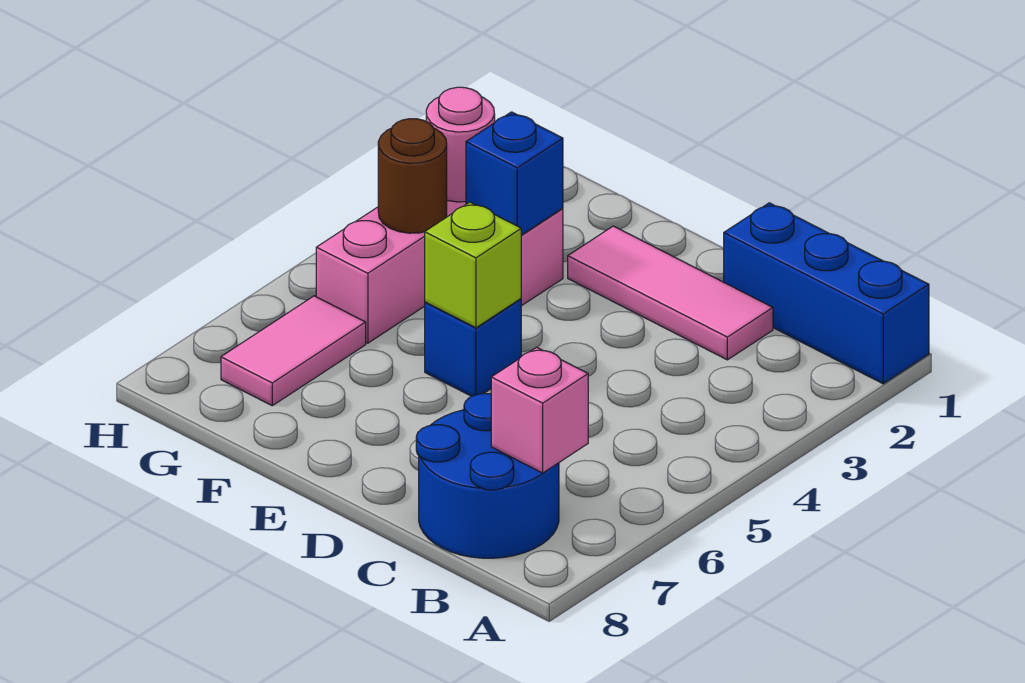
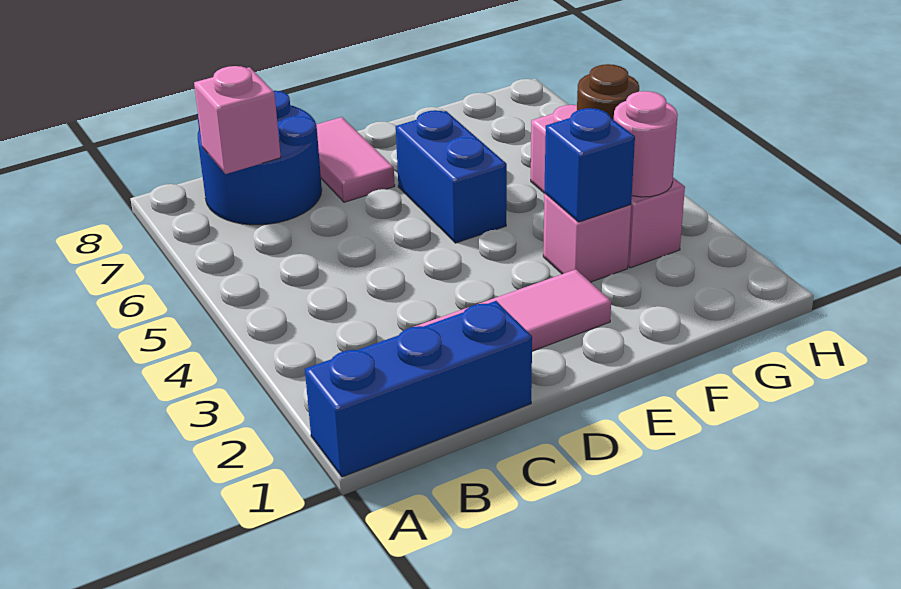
blue brick E5 level 1 -> blue brick E5:E6 level 1
lime brick E5 level 2 -> none
pink tile G6:G7 level 1 -> pink tile D7:D8 level 1

